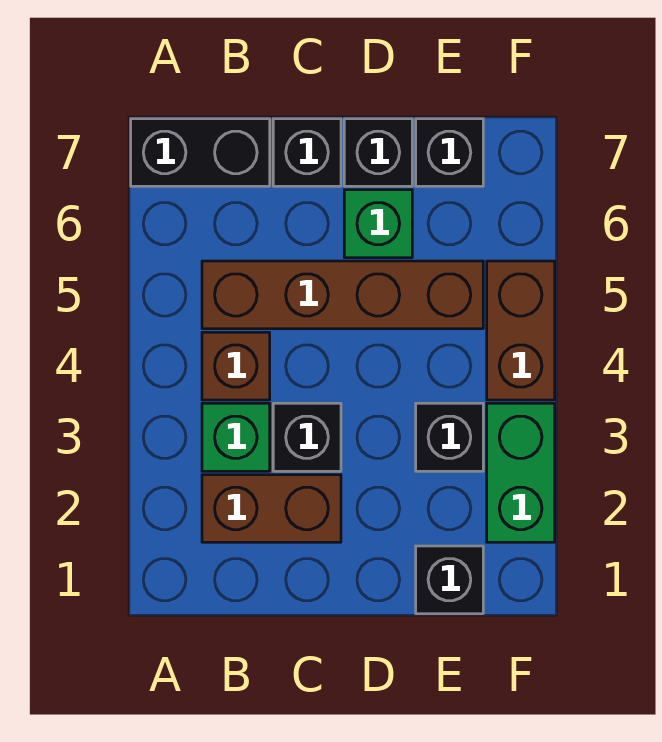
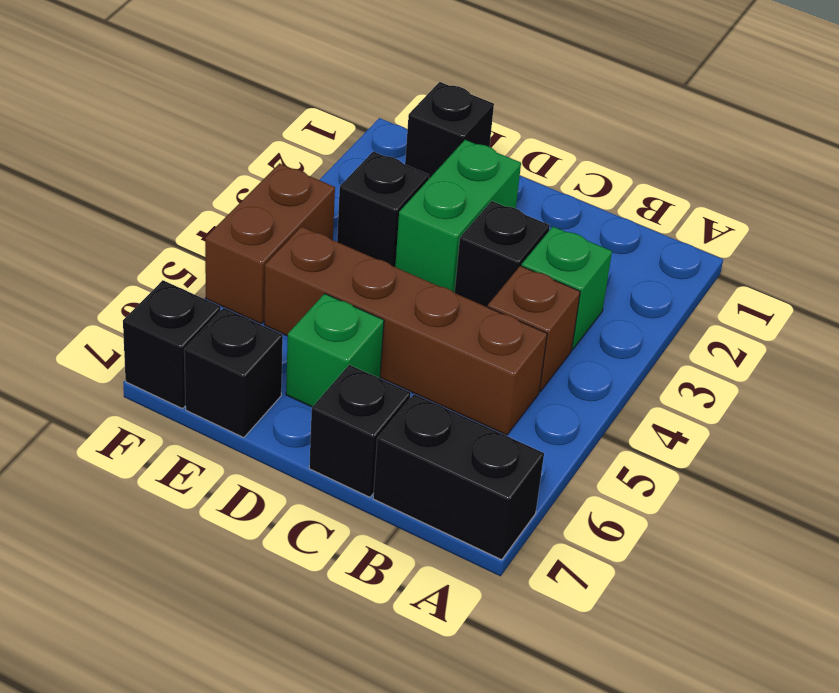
brown brick B2:C2 level 1 -> none
black brick D7 level 1 -> black brick F7 level 1
green brick F2:F3 level 1 -> green brick D2:D3 level 1

